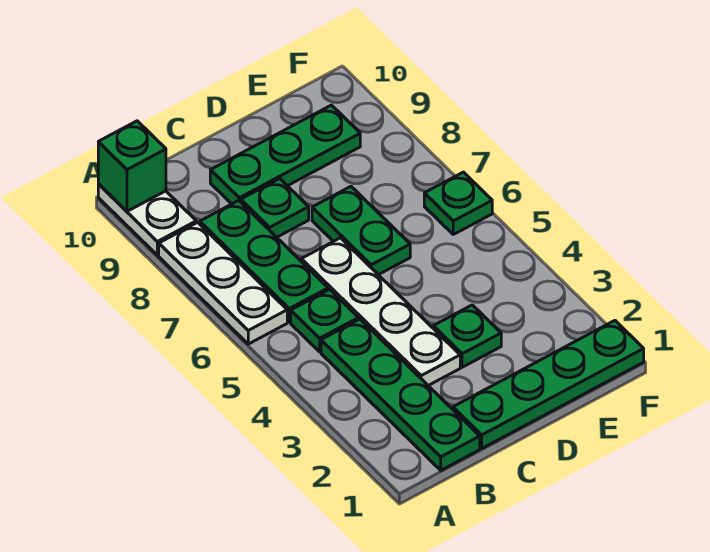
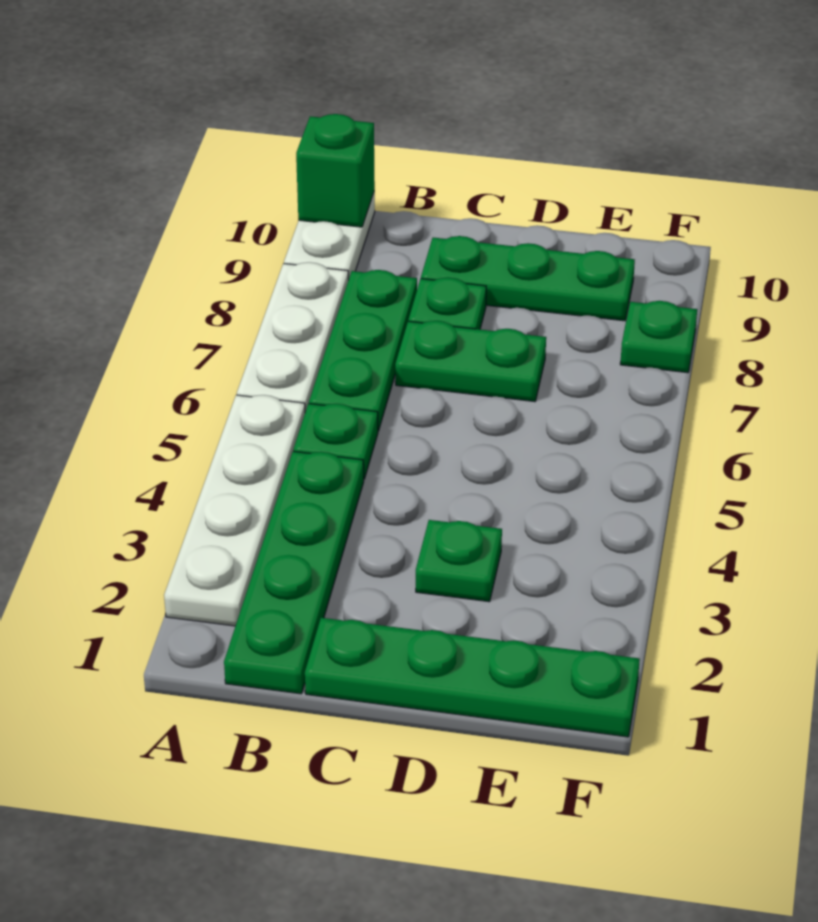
white plate C3:C6 level 1 -> white plate A2:A5 level 1
green plate D6:D7 level 1 -> green plate C7:D7 level 1
green plate F6 level 1 -> green plate F8 level 1

